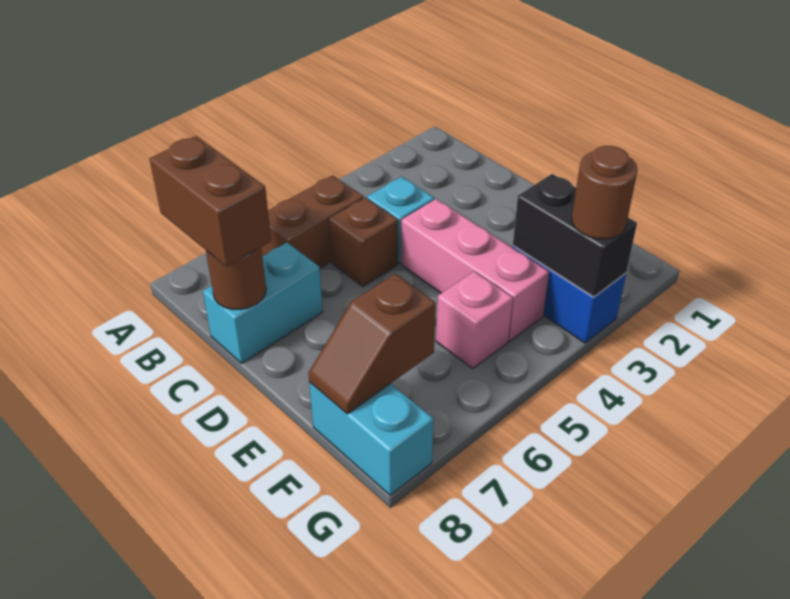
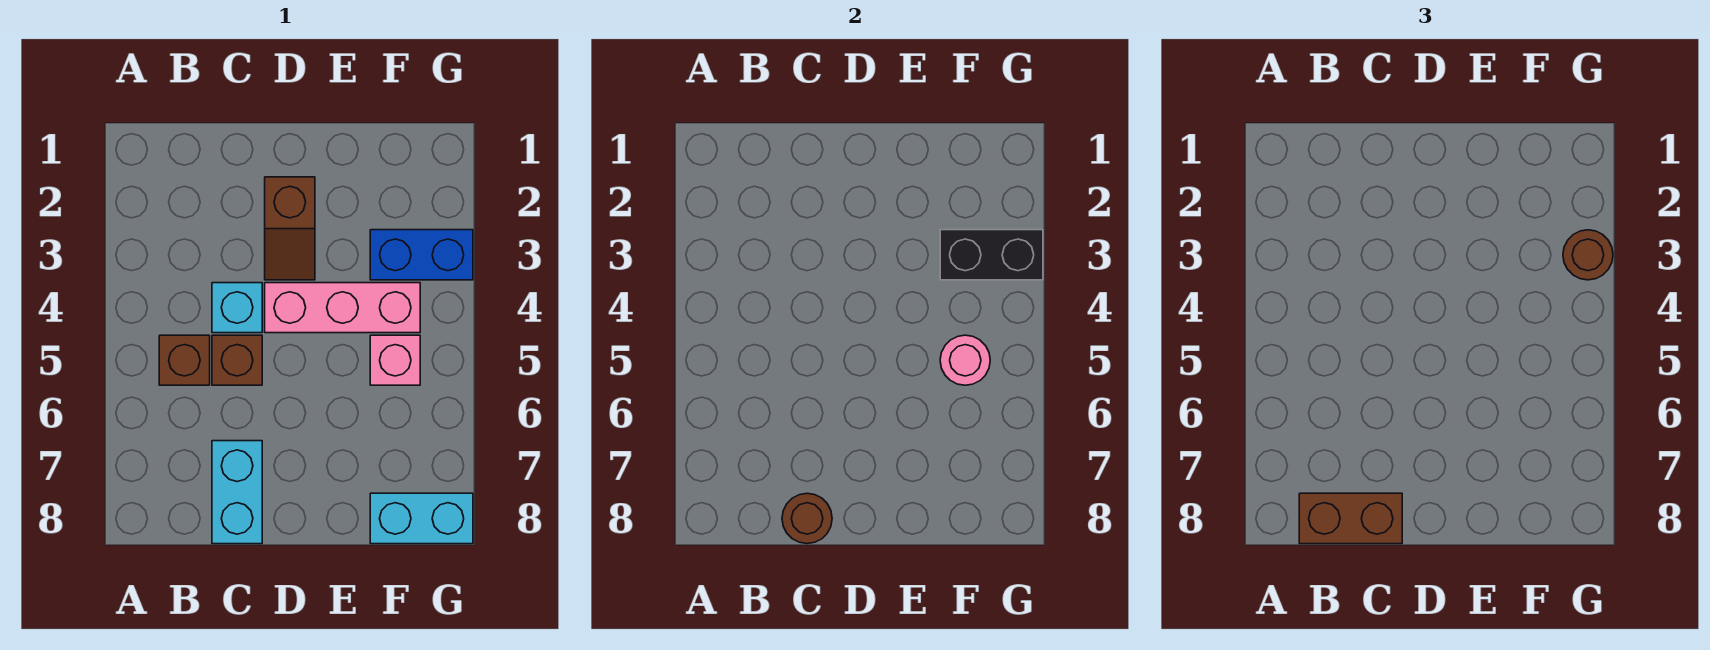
brown brick B5:B6 level 1 -> brown brick B5 level 1
none -> pink round brick F5 level 2
brown slope F7:F8 level 2 top 7 -> brown slope D2:D3 level 1 top 2

